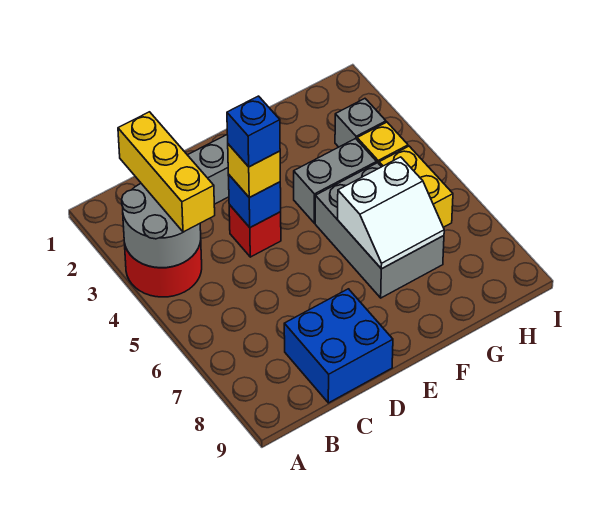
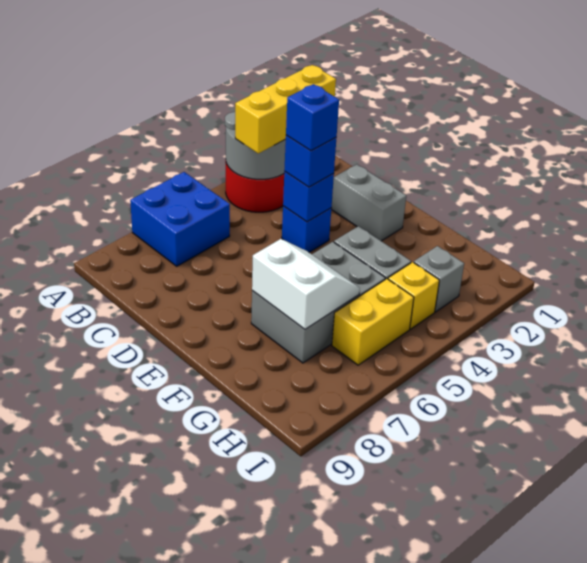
blue brick C8:D9 level 1 -> blue brick A6:B7 level 1
red brick D4 level 1 -> blue brick D4 level 1
yellow brick D4 level 3 -> blue brick D4 level 3
white slope F6:G7 level 2 top 6 -> white slope F6:G7 level 2 top 7

